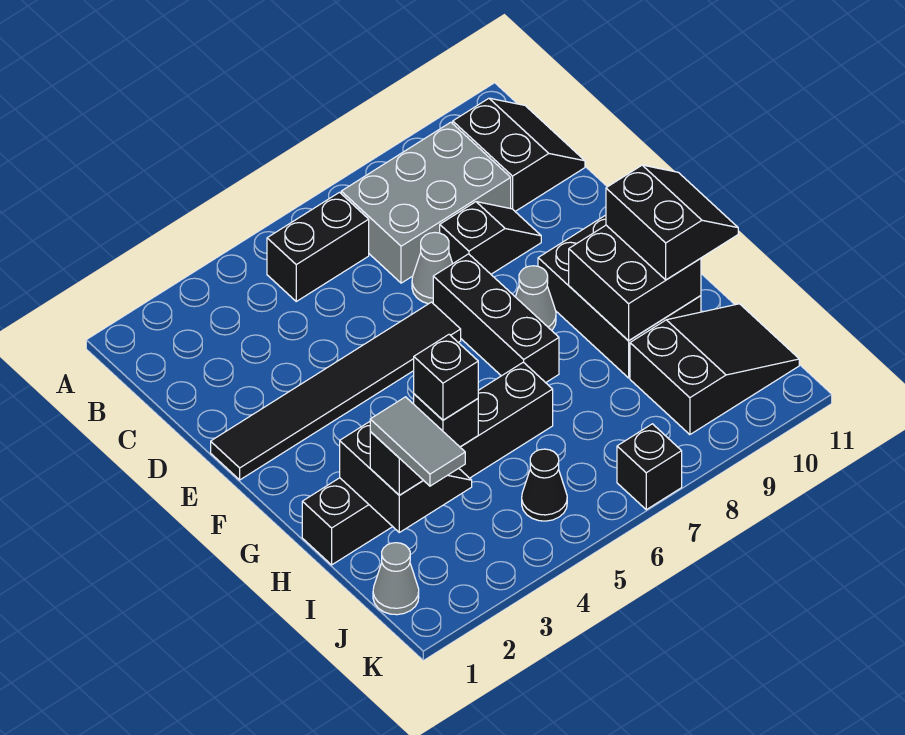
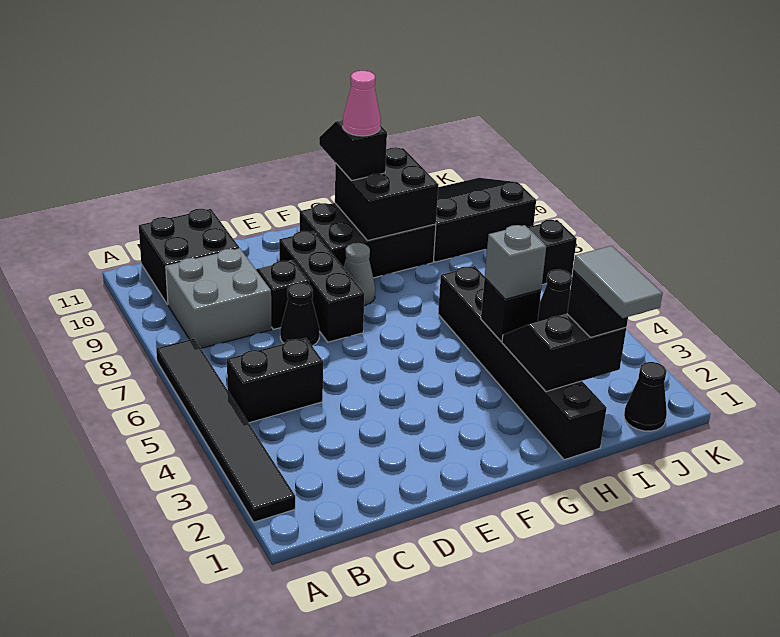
black brick B5:B6 level 1 -> black brick B5:C5 level 1
grey brick B7:C9 level 1 -> grey brick B8:C9 level 1
black slope B10:C11 level 1 top 10 -> black brick B10:C11 level 1
grey cone D7 level 1 -> black cone D7 level 1
black tile E1:E6 level 1 -> black tile A2:A7 level 1
black brick E7:G7 level 1 -> black brick E7:E9 level 1
black slope G10:H11 level 3 top 10 -> black slope G10:G11 level 3 top 10
none -> pink cone G10 level 4
black brick H4 level 3 -> grey brick H4 level 3
grey tile I2:J2 level 4 -> grey tile I1:I2 level 4
black slope I9:J11 level 1 top 9 -> black slope I9:K11 level 1 top 9
grey cone J1 level 1 -> black cone J1 level 1

